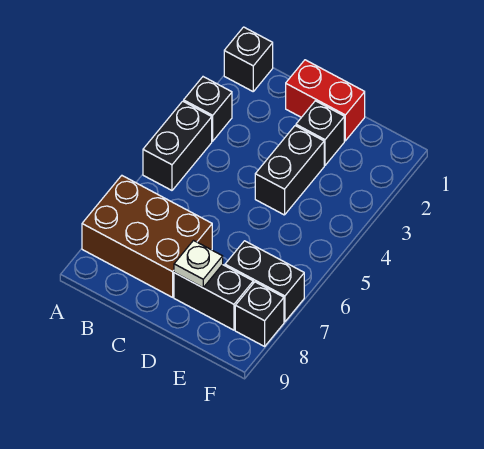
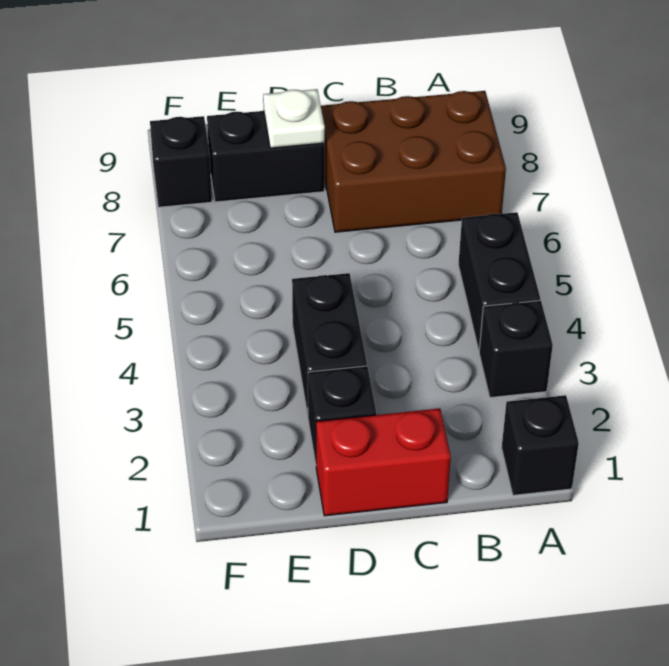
black brick E7:F7 level 1 -> none

